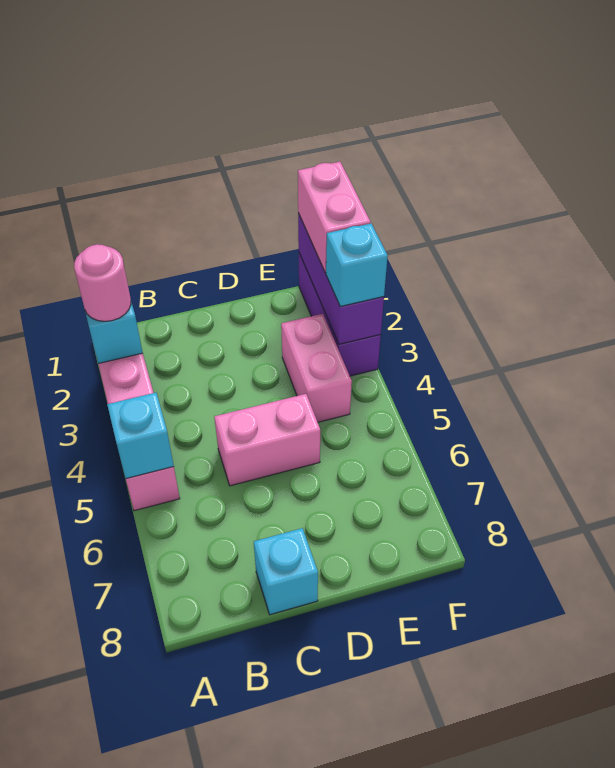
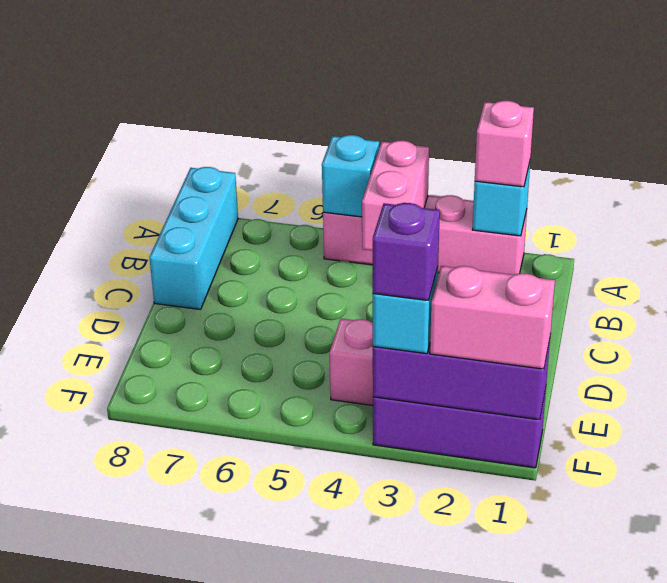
pink round brick A2 level 3 -> pink brick A2 level 3
pink brick C5:D5 level 1 -> pink brick A4:B4 level 2
cyan brick C8 level 1 -> cyan brick A8:C8 level 1
none -> purple brick F3 level 4

